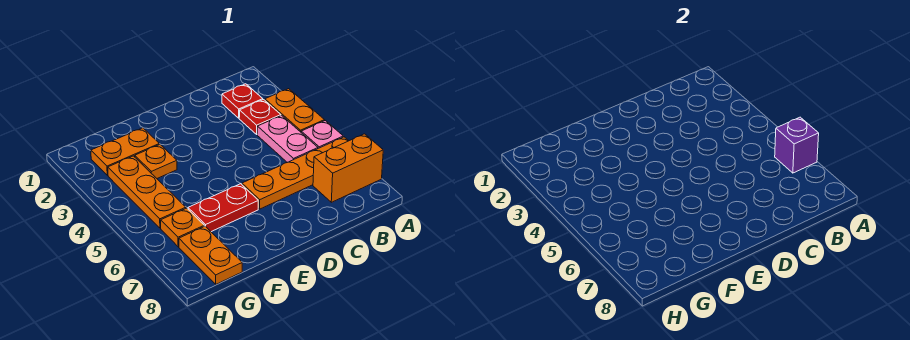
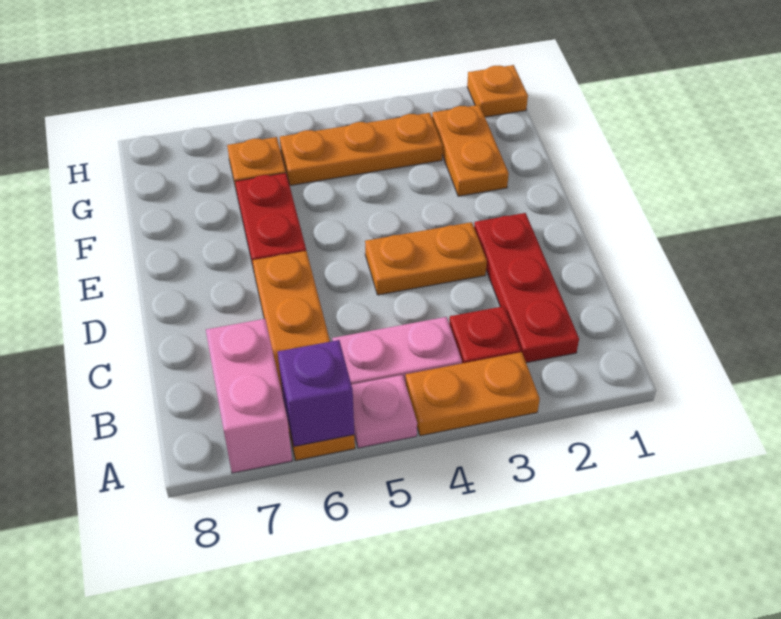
orange brick A7:B7 level 1 -> pink brick A7:B7 level 1
red plate B2 level 1 -> red plate B2:D2 level 1
orange plate F3 level 1 -> orange plate H1 level 1
orange plate G7:G8 level 1 -> orange plate D3:D4 level 1

